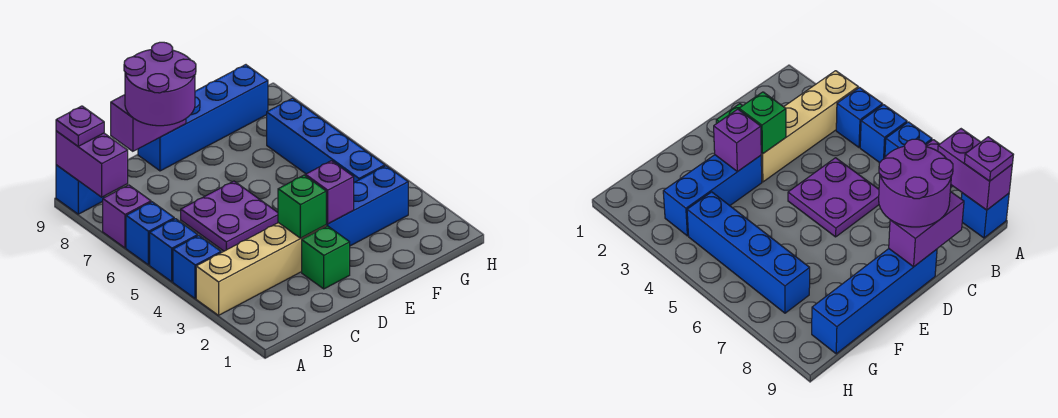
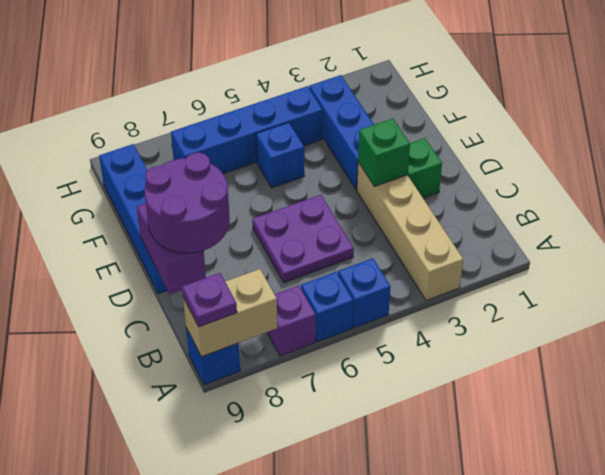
blue brick A4 level 1 -> blue brick F5 level 1
purple brick A8:A9 level 2 -> tan brick A8:A9 level 2
purple brick E3 level 2 -> none

